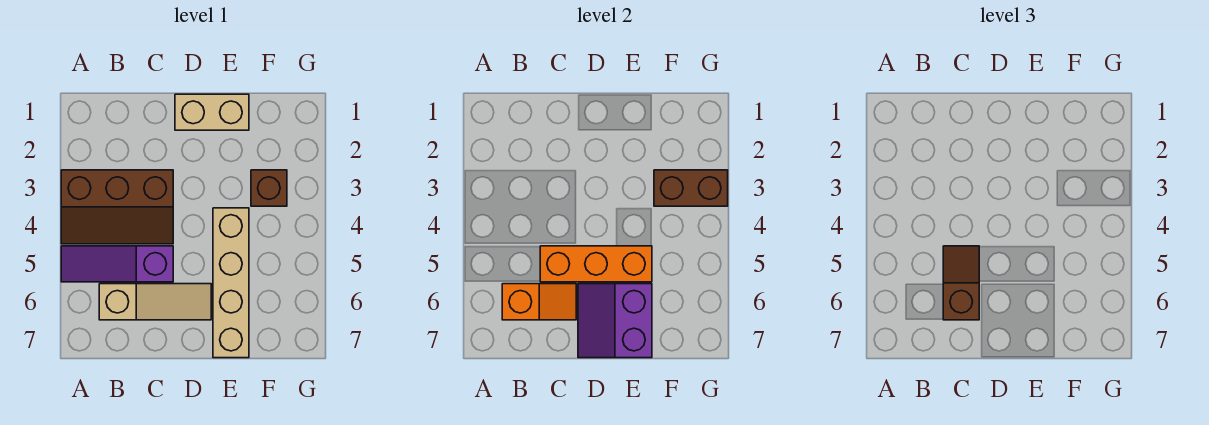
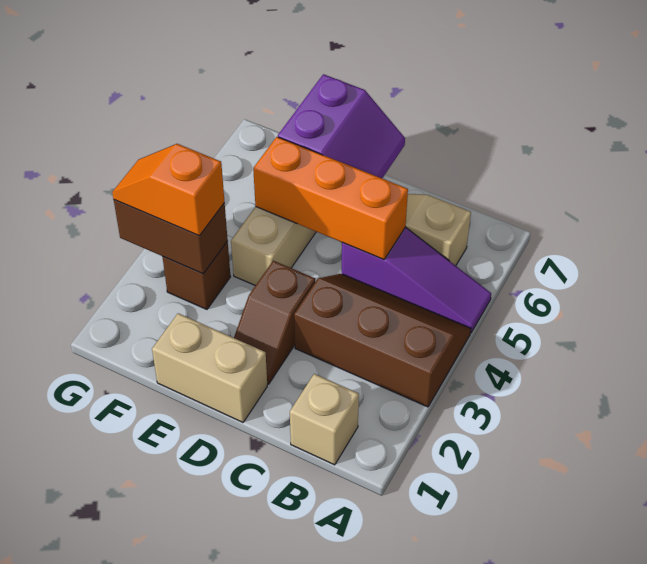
none -> tan brick B1 level 1
orange slope B6:C6 level 2 top B -> orange slope F3:G3 level 3 top F
brown slope C5:C6 level 3 top 6 -> brown slope D2:D3 level 1 top 3

